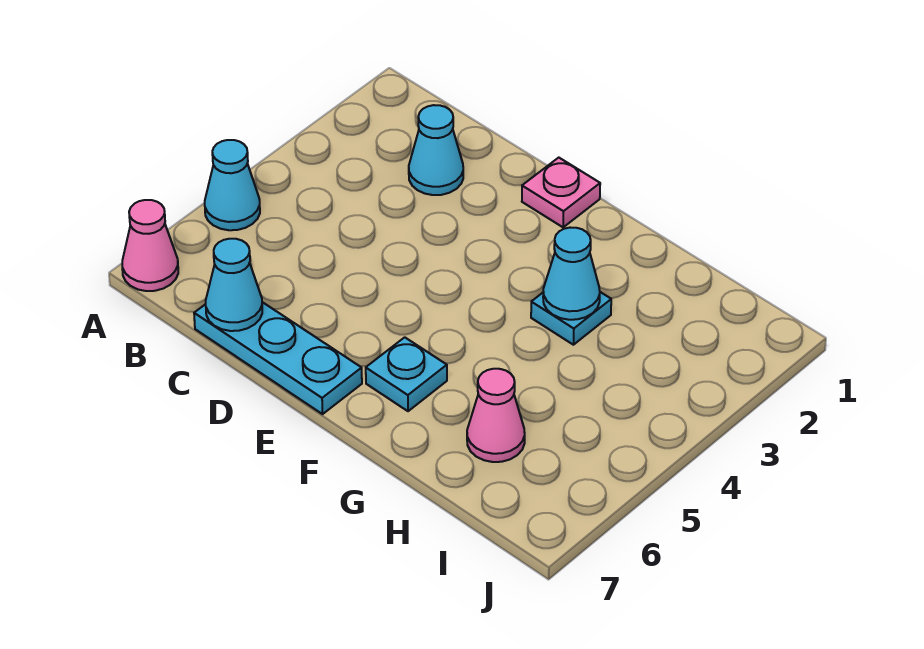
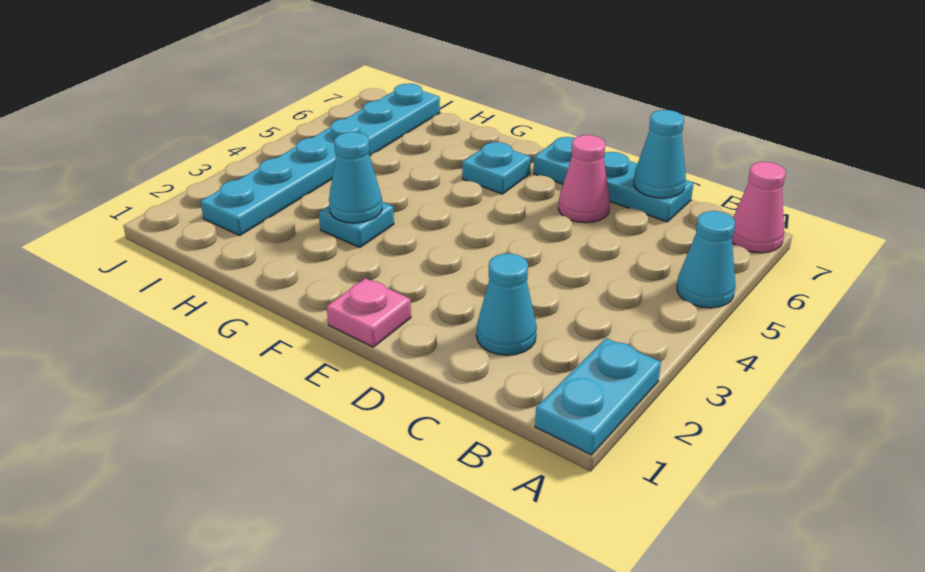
none -> cyan plate A1:A2 level 1
pink cone H6 level 1 -> pink cone D6 level 1
none -> cyan plate I2:I7 level 1

